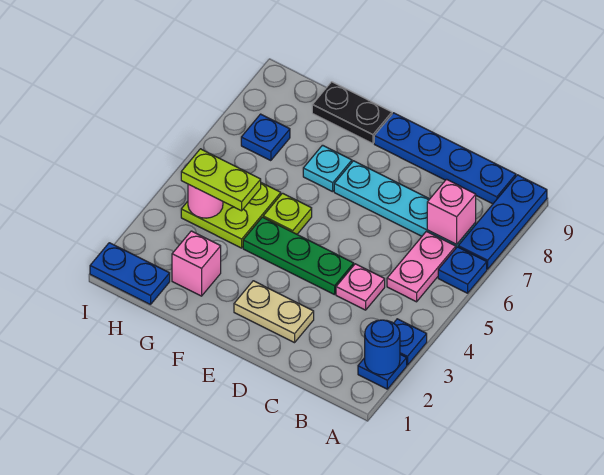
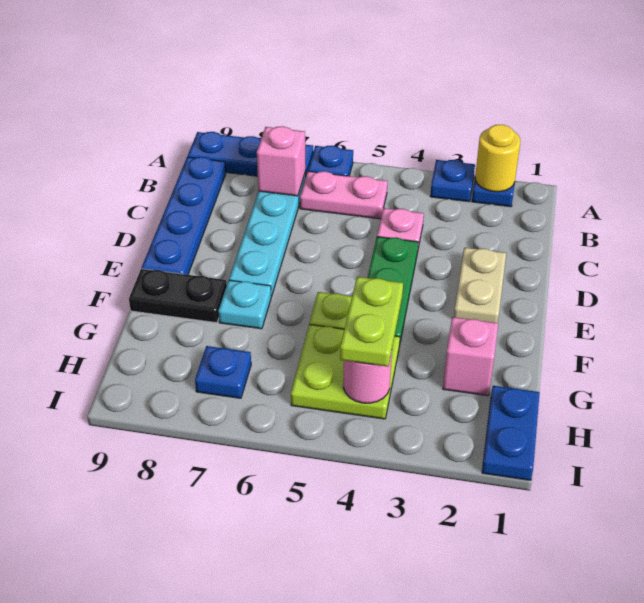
blue round brick A2 level 2 -> yellow round brick A2 level 2
black plate F9:G9 level 1 -> black plate F8:F9 level 1

